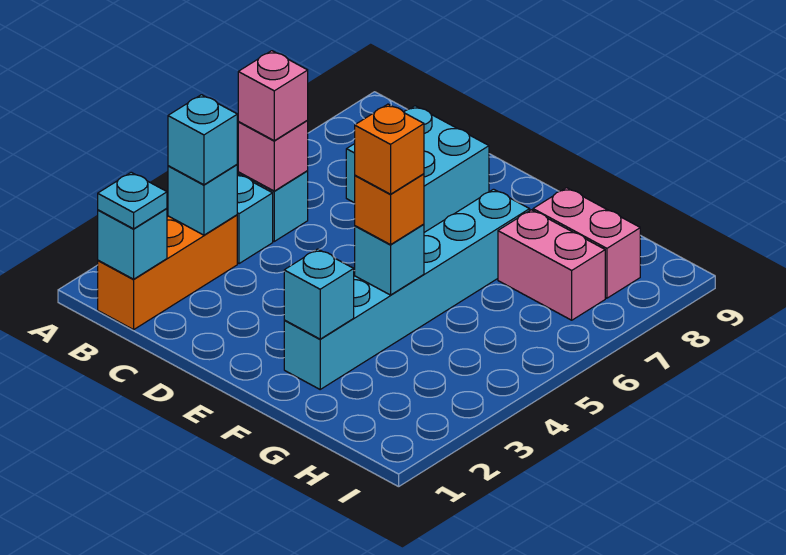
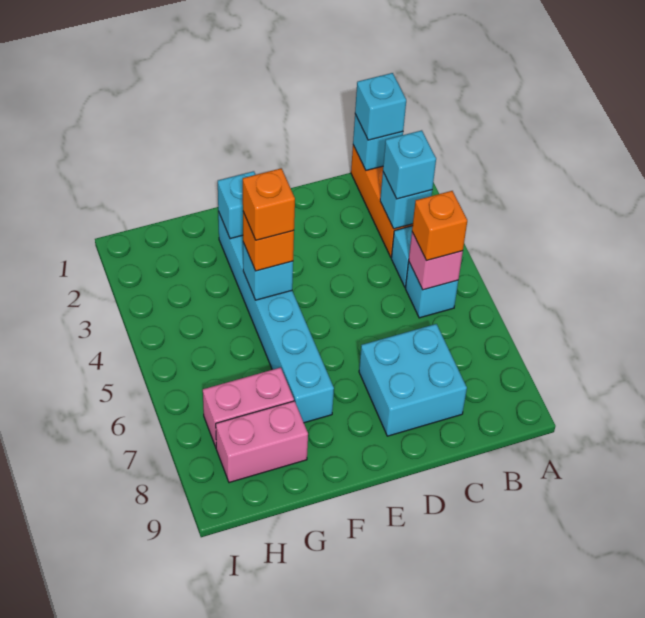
cyan plate B1 level 3 -> cyan brick B1 level 3
pink brick B5 level 3 -> orange brick B5 level 3

